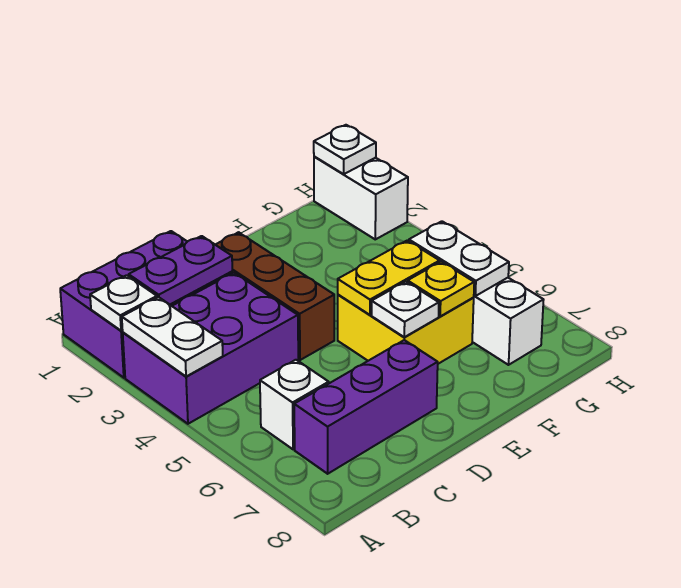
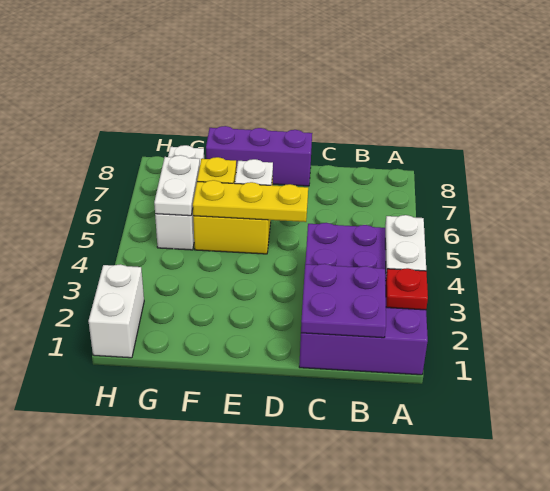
white plate A2 level 2 -> red plate A2 level 2
purple plate B2:C2 level 2 -> purple plate B1:C2 level 2
white brick B6 level 1 -> none
purple brick B7:D7 level 1 -> purple brick D8:F8 level 1
brown brick D2:D4 level 1 -> none
yellow plate E5:F5 level 2 -> yellow plate D5:F5 level 2
white plate H1 level 2 -> none

